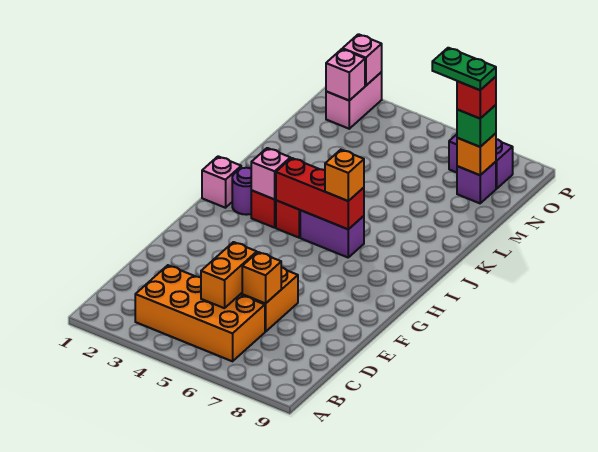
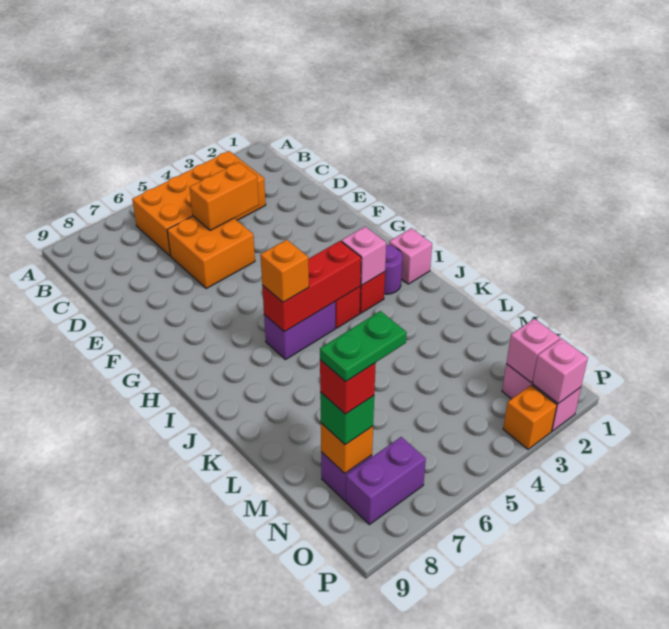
orange brick C5:D5 level 2 -> orange brick D4:D5 level 2
orange brick D6 level 2 -> orange brick P3 level 1

